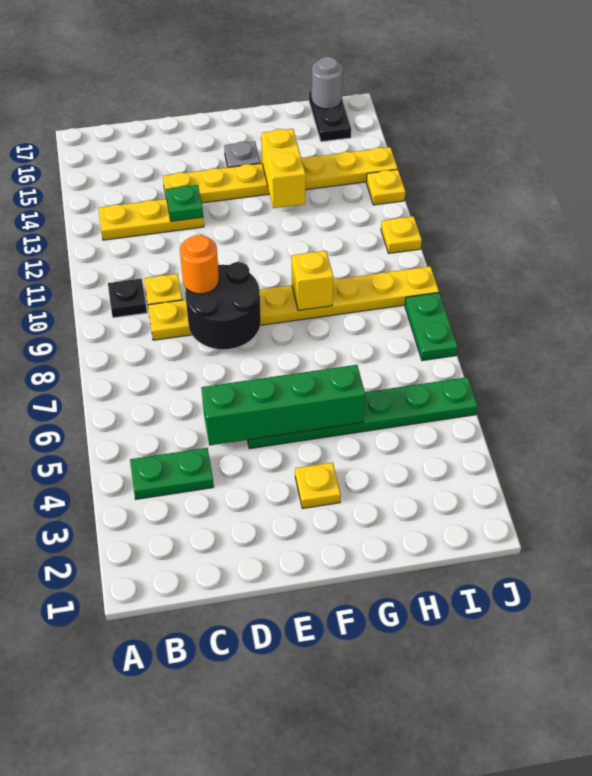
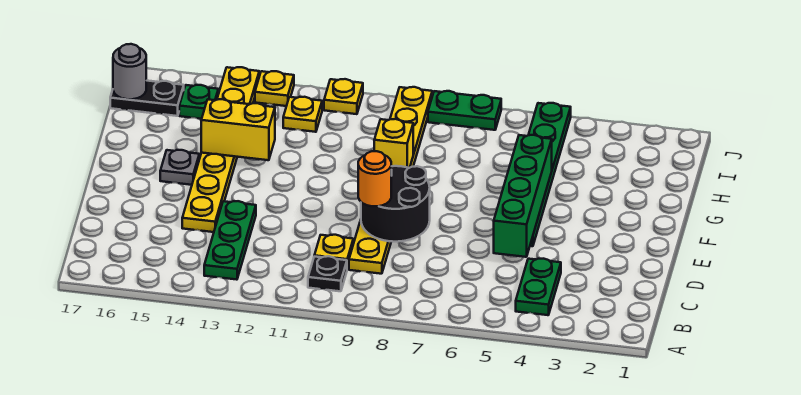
yellow plate B13:D13 level 1 -> green plate B13:D13 level 1
green plate D13 level 2 -> green plate I15 level 1
yellow plate F3 level 1 -> yellow plate I12 level 1

